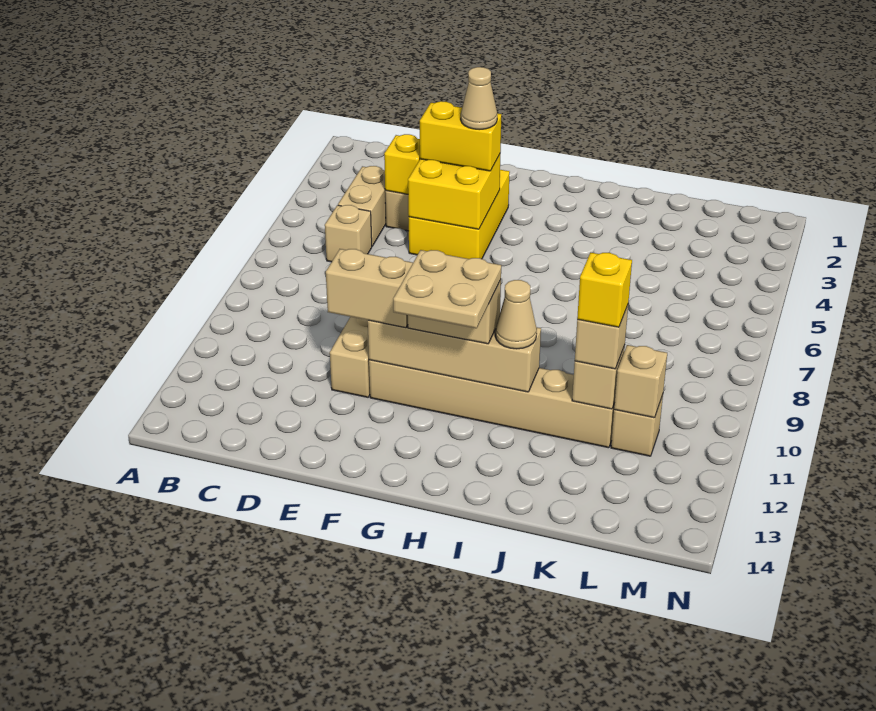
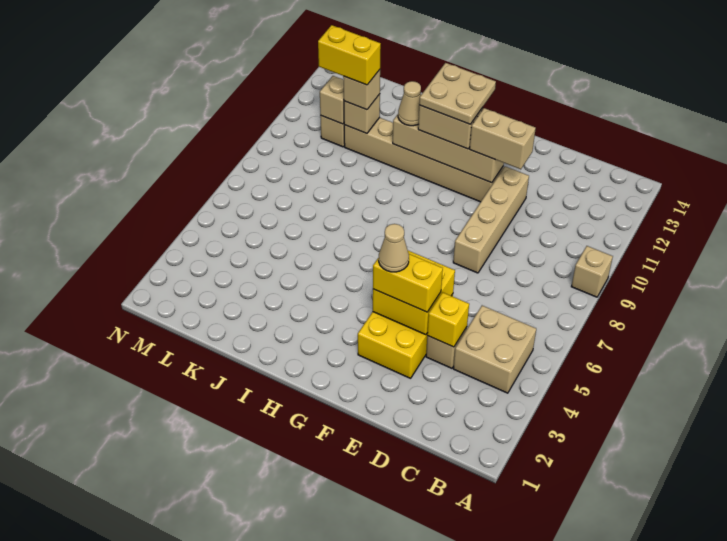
tan brick C4:C5 level 1 -> tan brick B4:C5 level 1
tan brick C6 level 1 -> tan brick A9 level 1
yellow brick K11 level 4 -> yellow brick K11:L11 level 4

